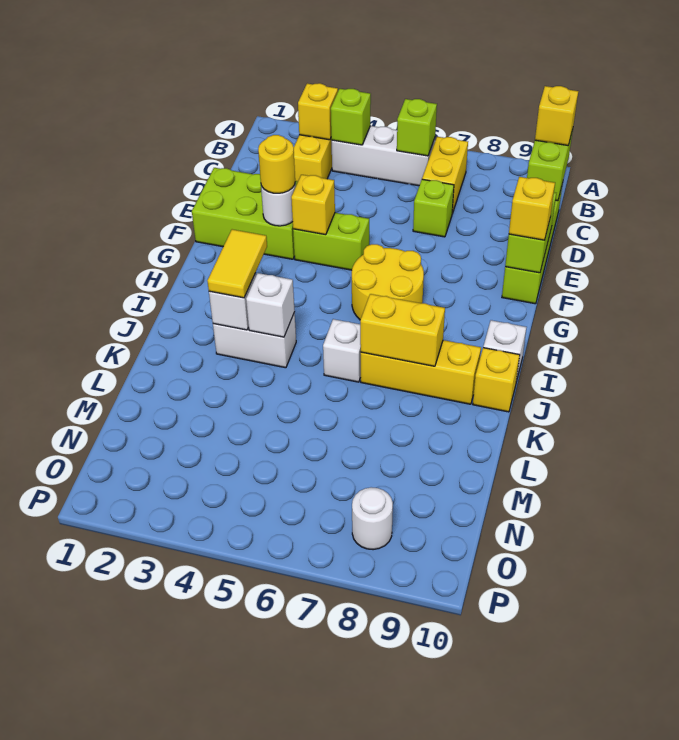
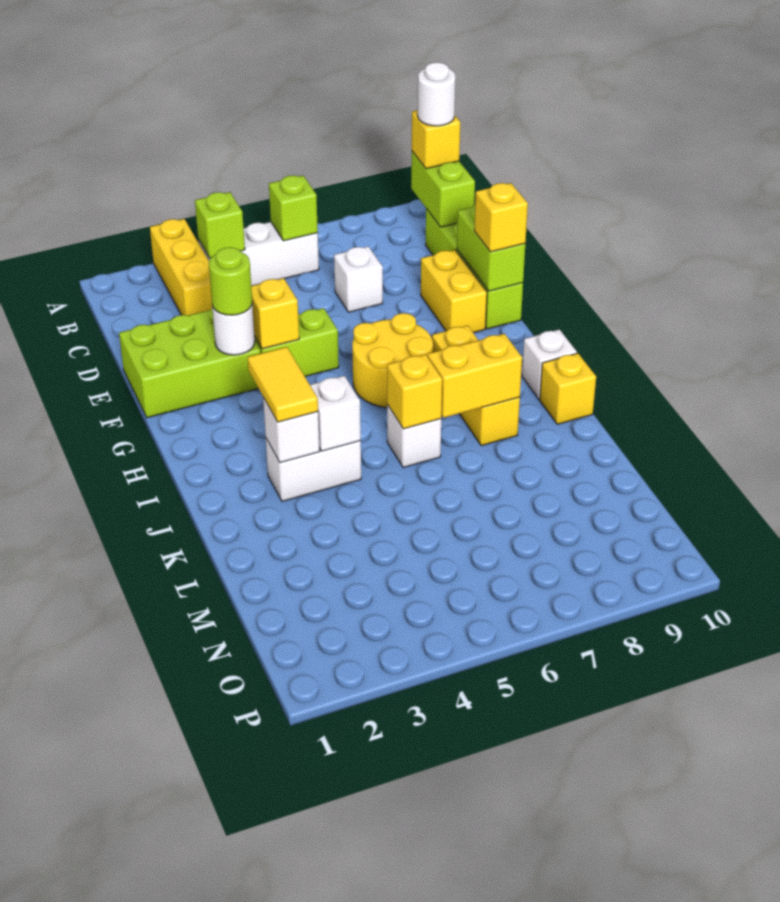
yellow brick B3 level 2 -> yellow brick J6 level 2
yellow brick B7:C7 level 1 -> yellow brick E9:F9 level 1
lime brick D7 level 1 -> white brick D7 level 1
yellow round brick F3 level 3 -> lime round brick F3 level 3
yellow brick J7:J9 level 1 -> yellow brick H8:J8 level 1
white round brick O8 level 1 -> white round brick B10 level 4

